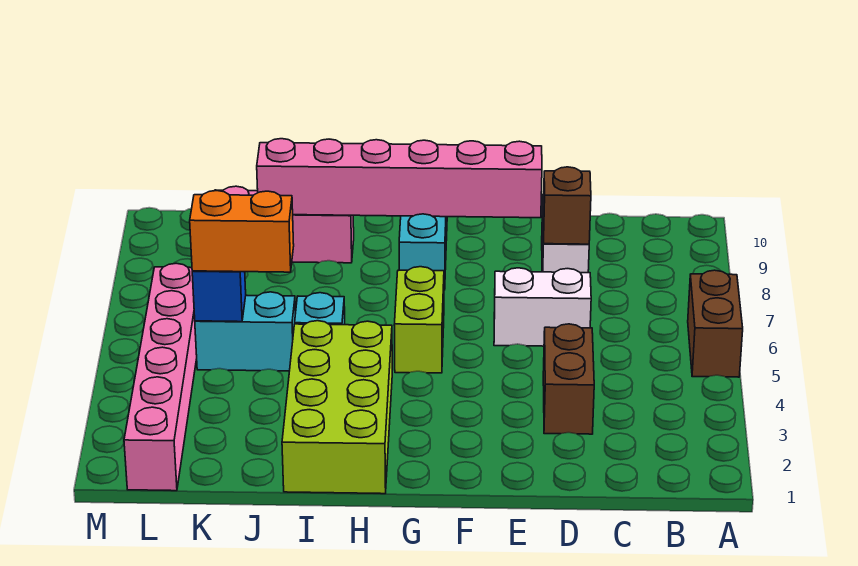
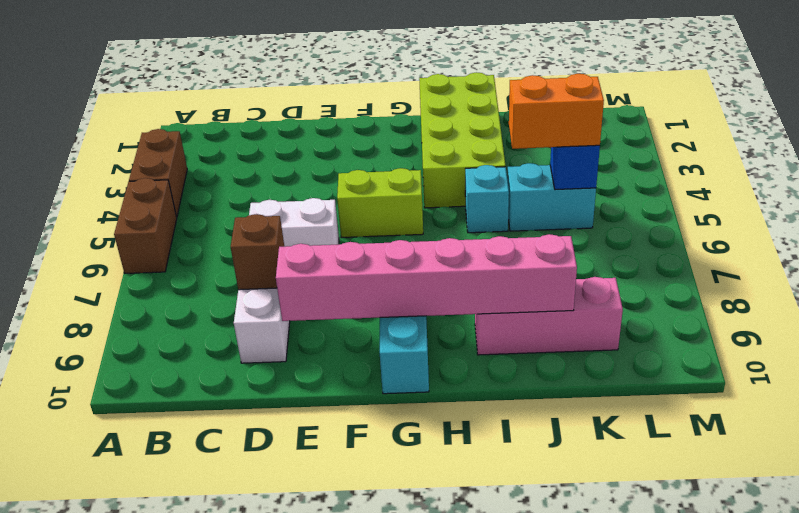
brown brick D3:D4 level 1 -> brown brick A3:A4 level 1
lime brick G5:G6 level 1 -> lime brick F5:G5 level 1
pink brick L1:L6 level 1 -> none

